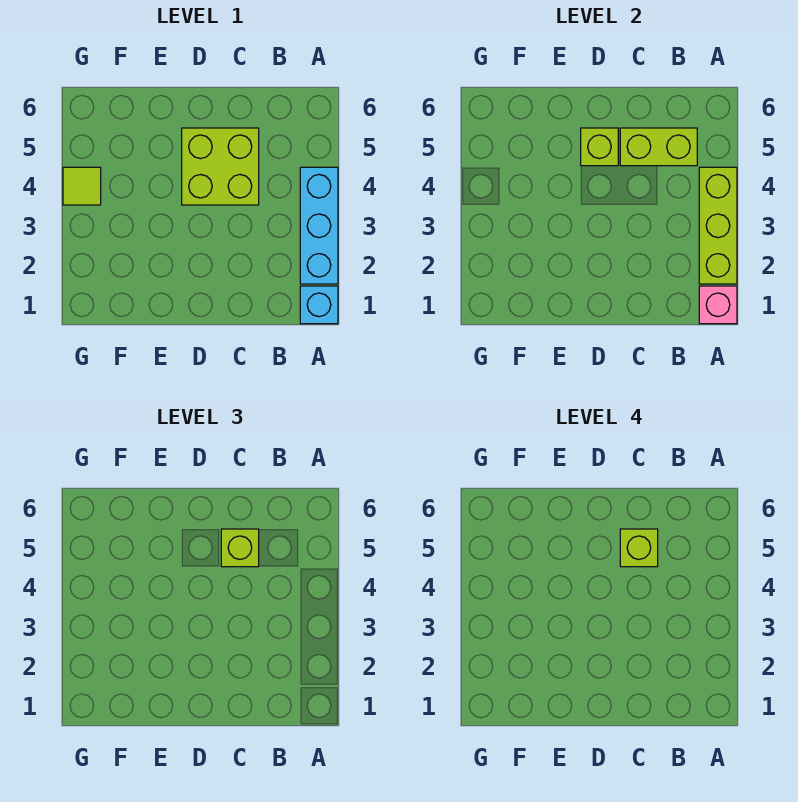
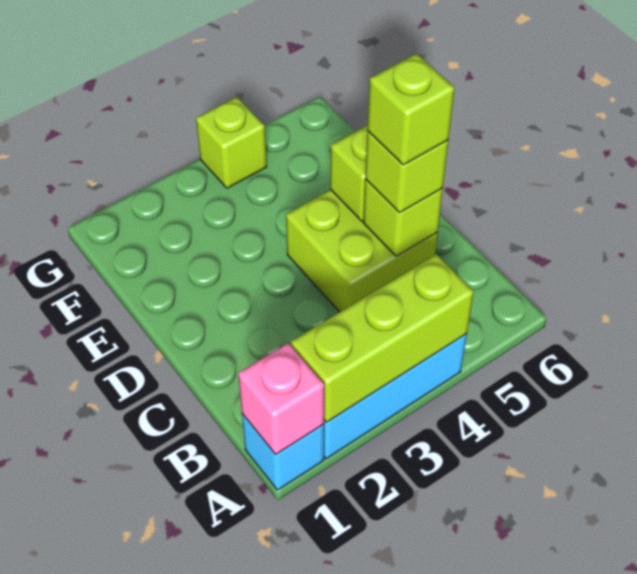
lime brick B5:C5 level 2 -> lime brick C5 level 2
lime tile G4 level 1 -> lime brick G4 level 1

